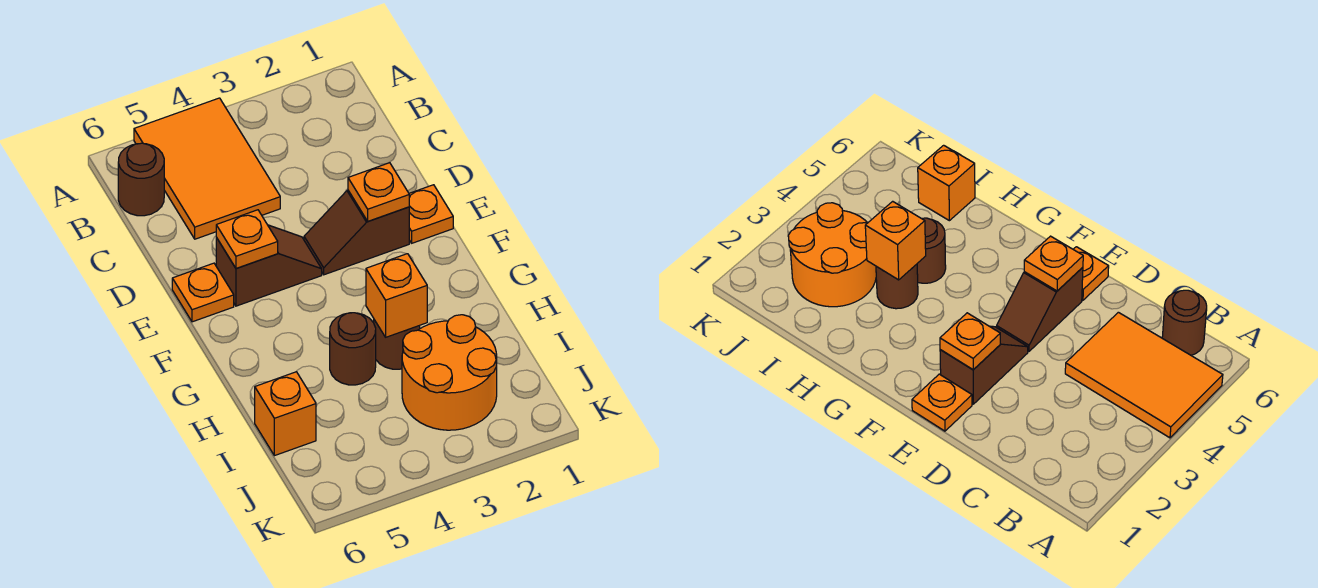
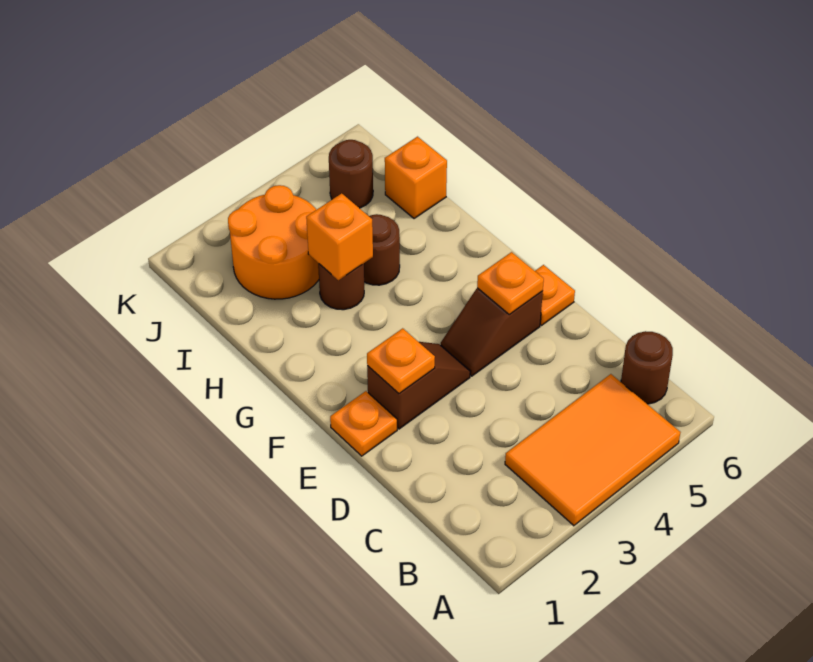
orange tile A4:C5 level 1 -> orange tile A3:B5 level 1
none -> brown round brick J5 level 1

